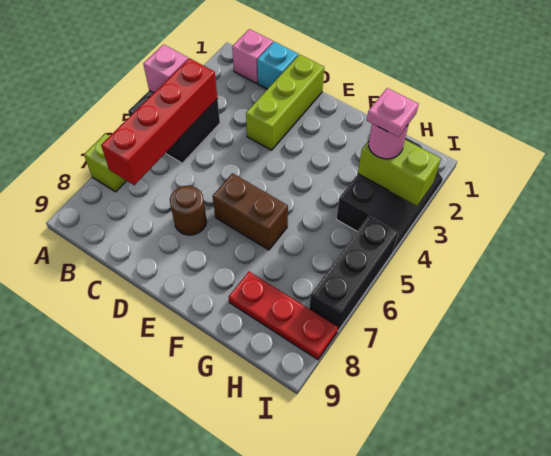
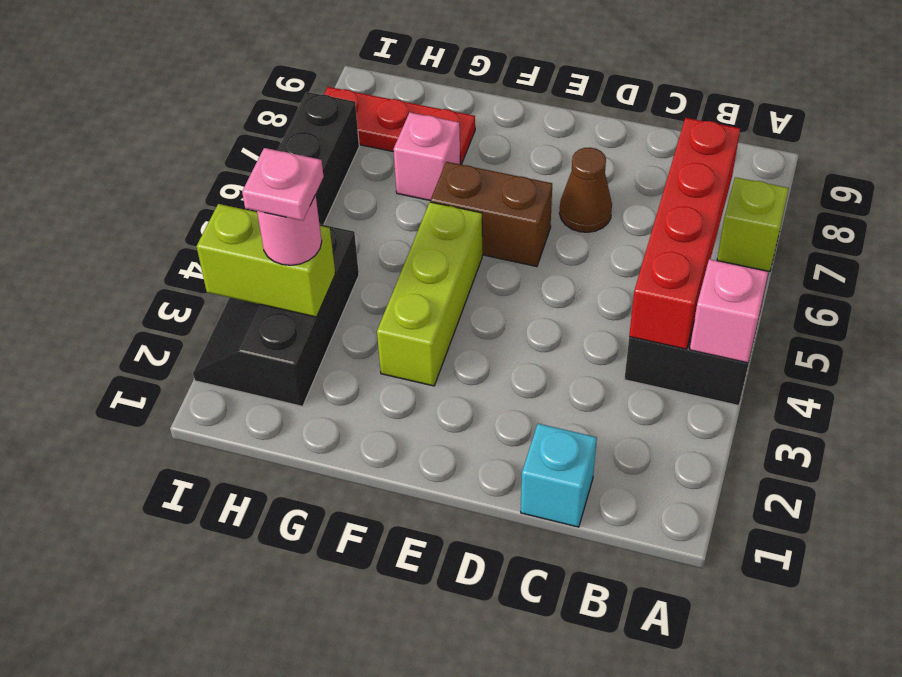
pink brick B1 level 1 -> pink brick G7 level 1
lime brick D1:D3 level 1 -> lime brick F3:F5 level 1
brown round brick D7 level 1 -> brown cone D7 level 1

